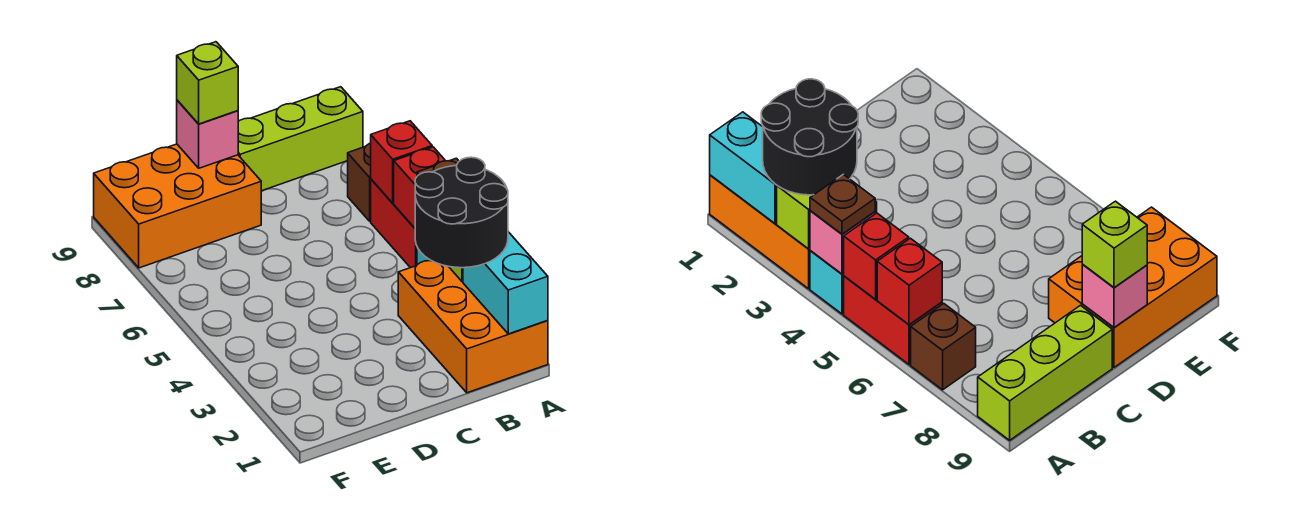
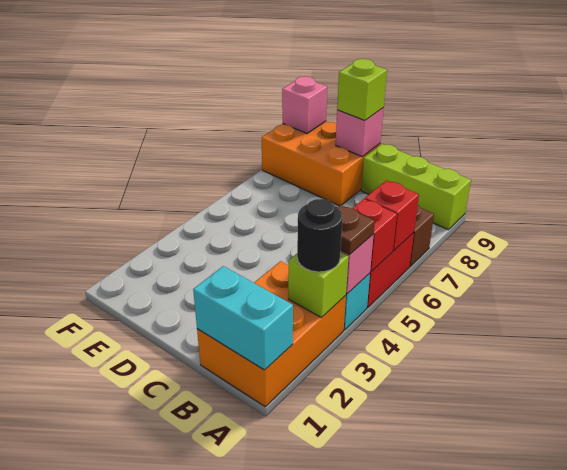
cyan brick A1:A2 level 2 -> cyan brick A1:B1 level 2
black round brick A2:B3 level 3 -> black round brick A3 level 3
none -> pink brick F9 level 2

